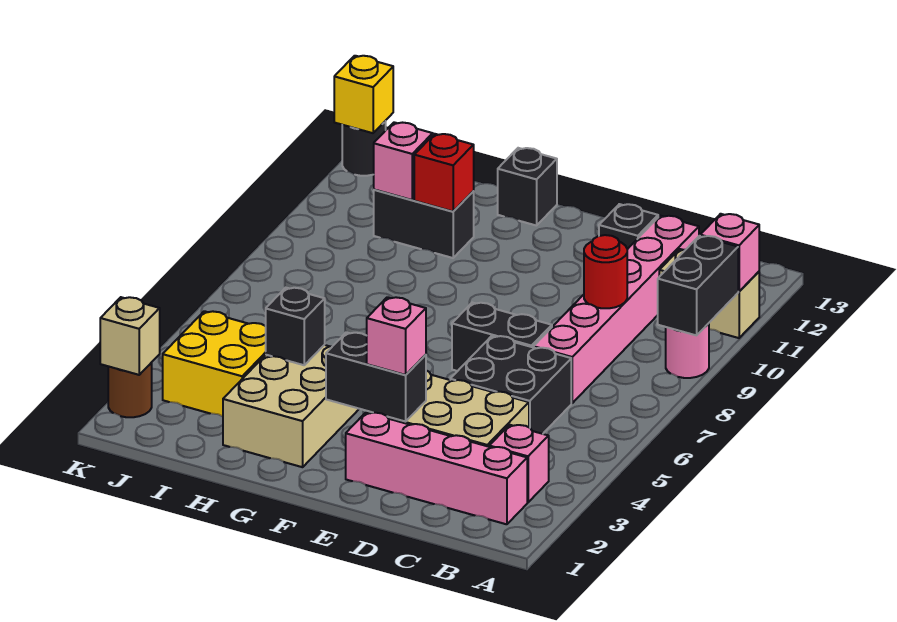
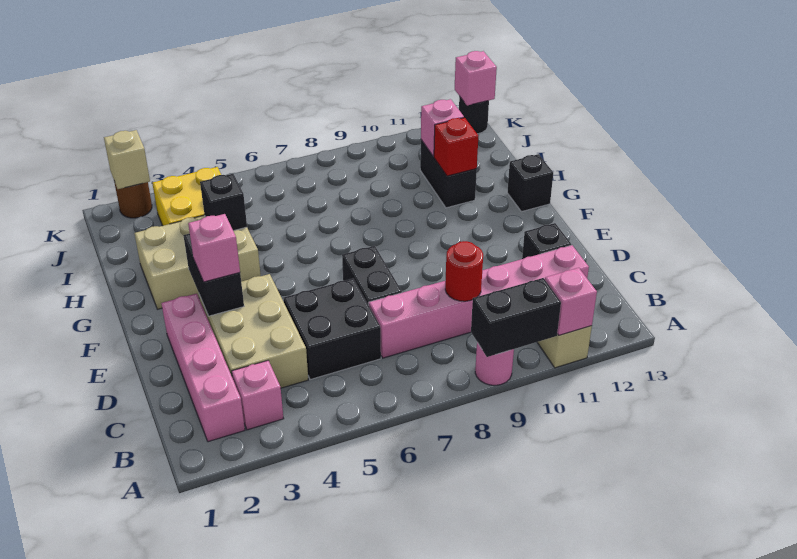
yellow brick K13 level 2 -> pink brick K13 level 2

